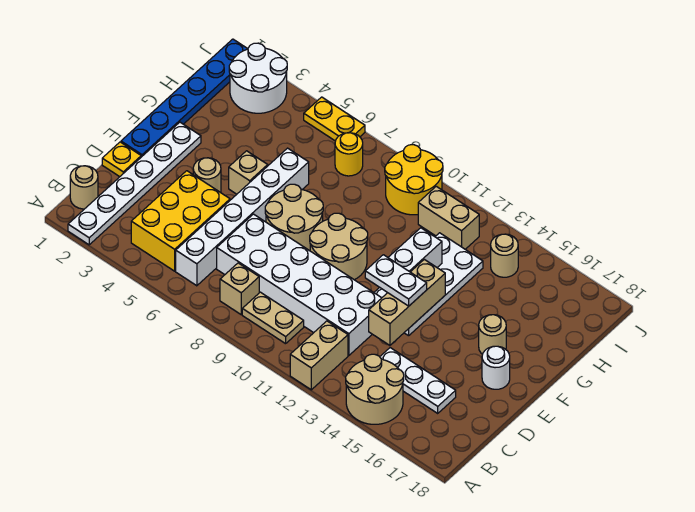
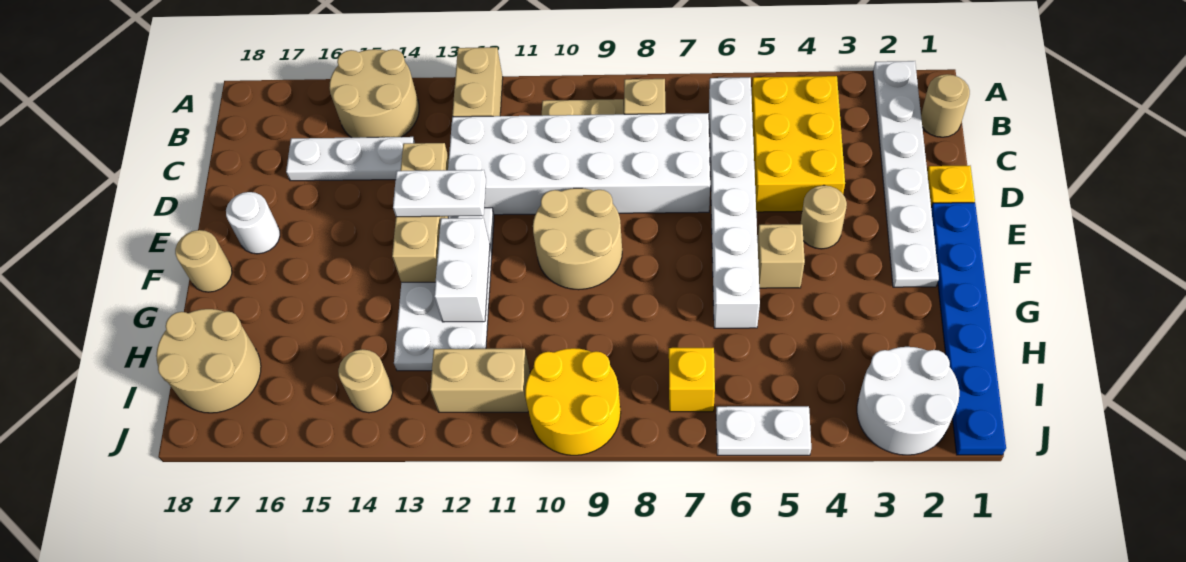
tan round brick E7:F8 level 1 -> tan round brick H17:I18 level 1
tan round brick F16 level 1 -> tan round brick F18 level 1
yellow round brick I7 level 1 -> yellow brick I7 level 1
yellow plate J5:J6 level 1 -> white plate J5:J6 level 1

